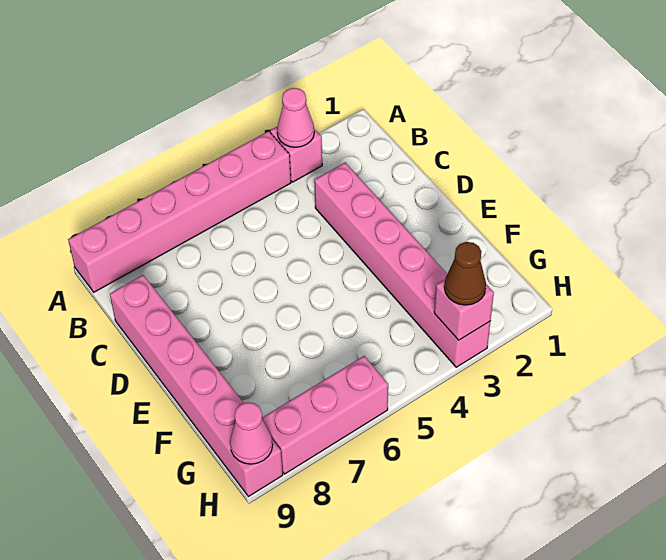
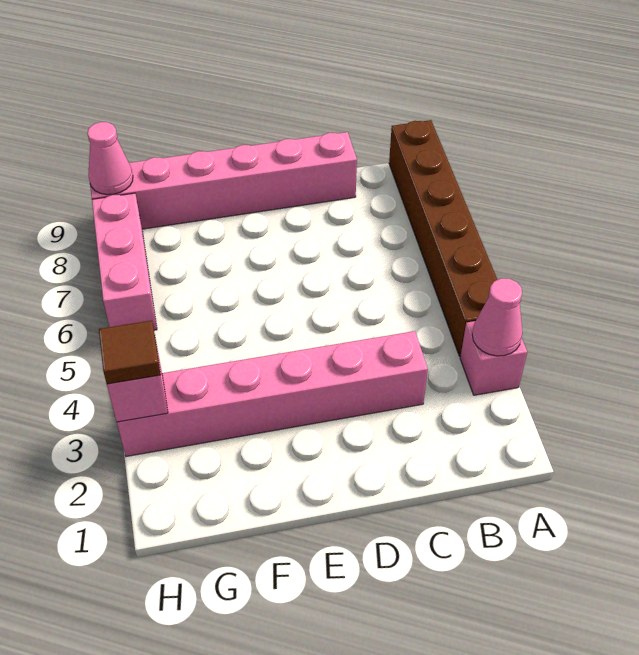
pink brick A4:A9 level 1 -> brown brick A4:A9 level 1
brown cone H3 level 3 -> brown tile H3 level 3

